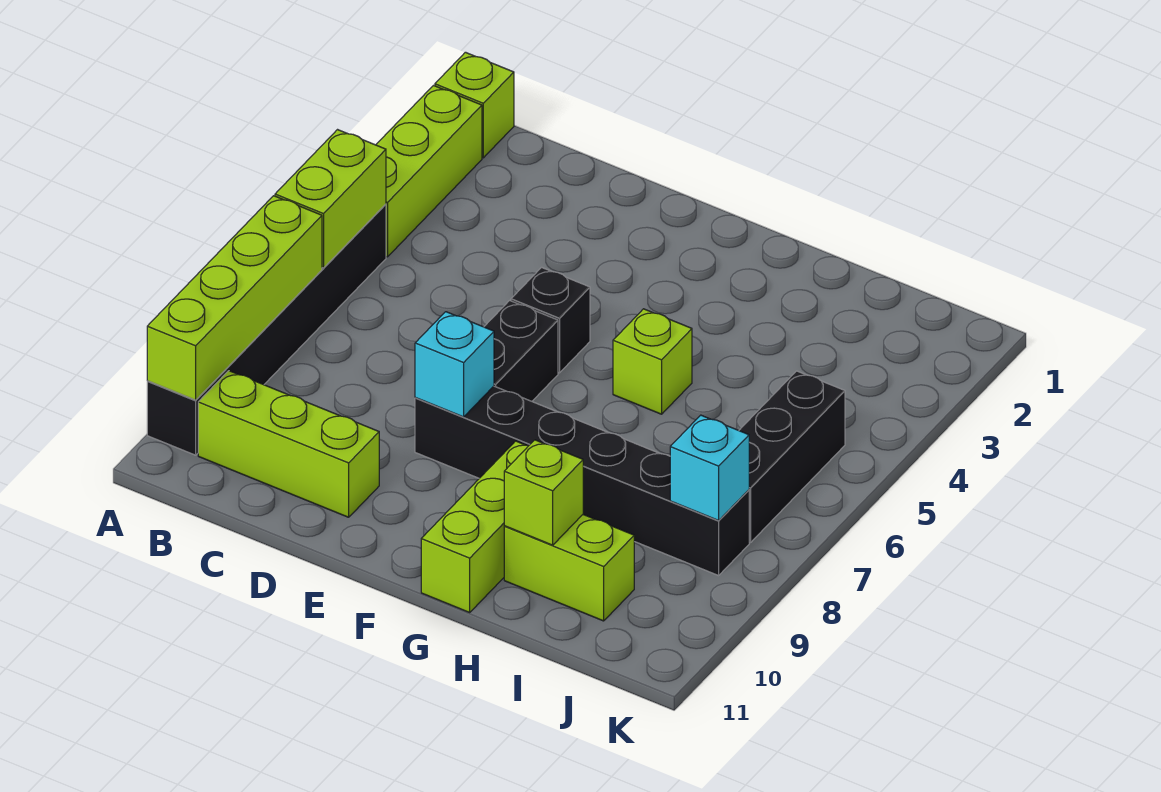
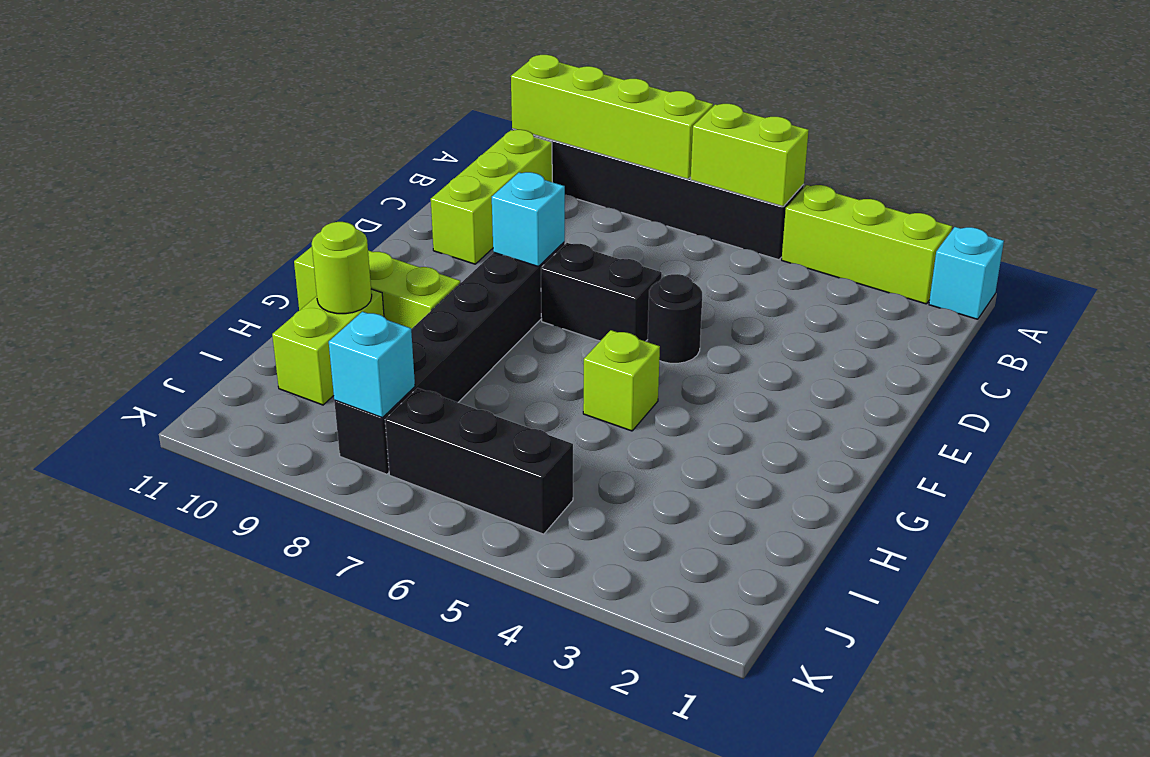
lime brick A1 level 1 -> cyan brick A1 level 1
black brick E5 level 1 -> black round brick E5 level 1
lime brick H10 level 2 -> lime round brick H10 level 2

